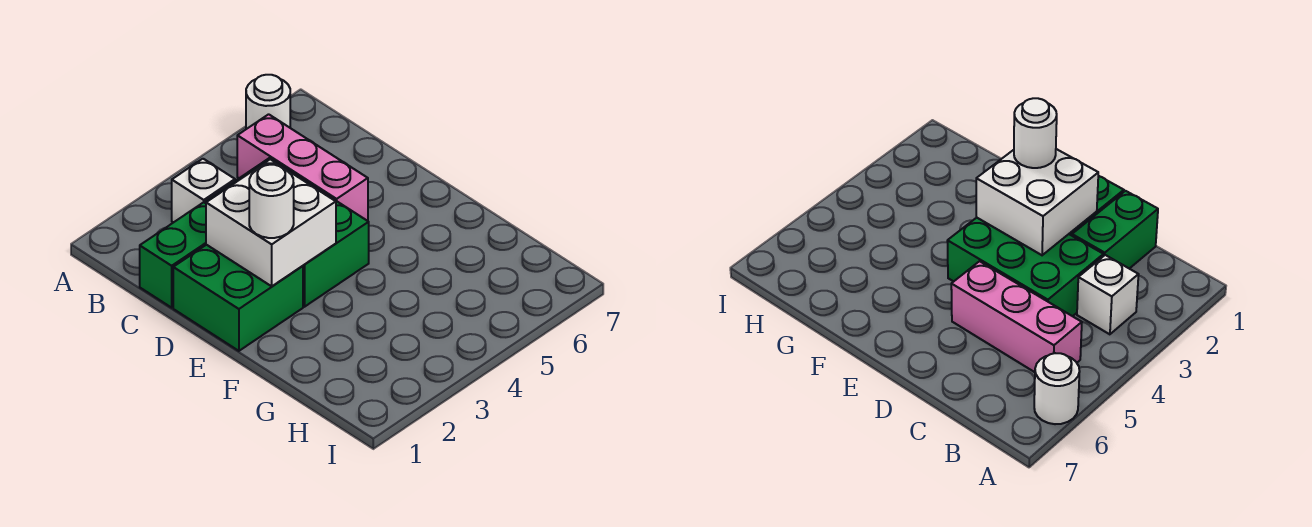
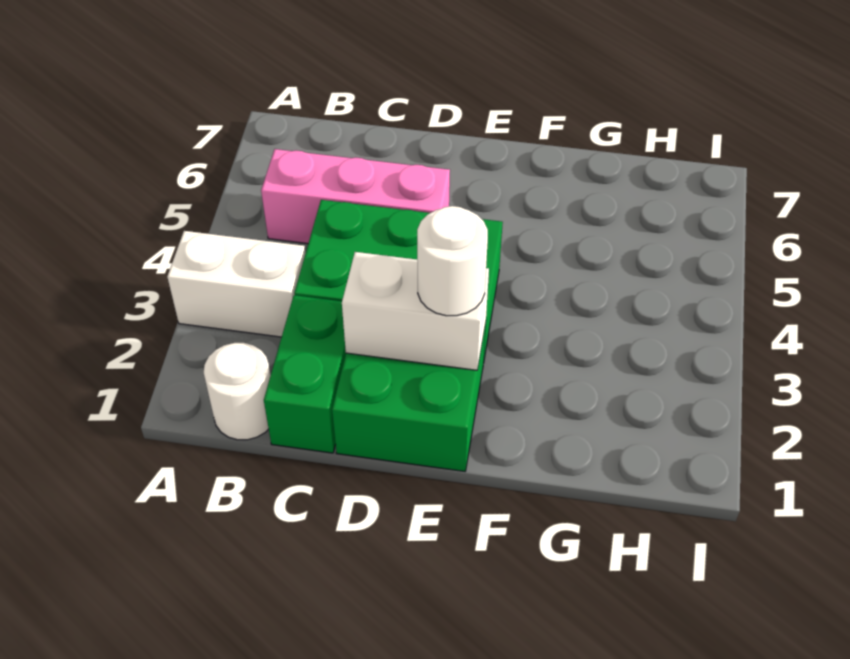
white round brick A6 level 1 -> white round brick B1 level 1
white brick B3 level 1 -> white brick A3:B3 level 1
white brick D2:E3 level 2 -> white brick D2:E2 level 2

